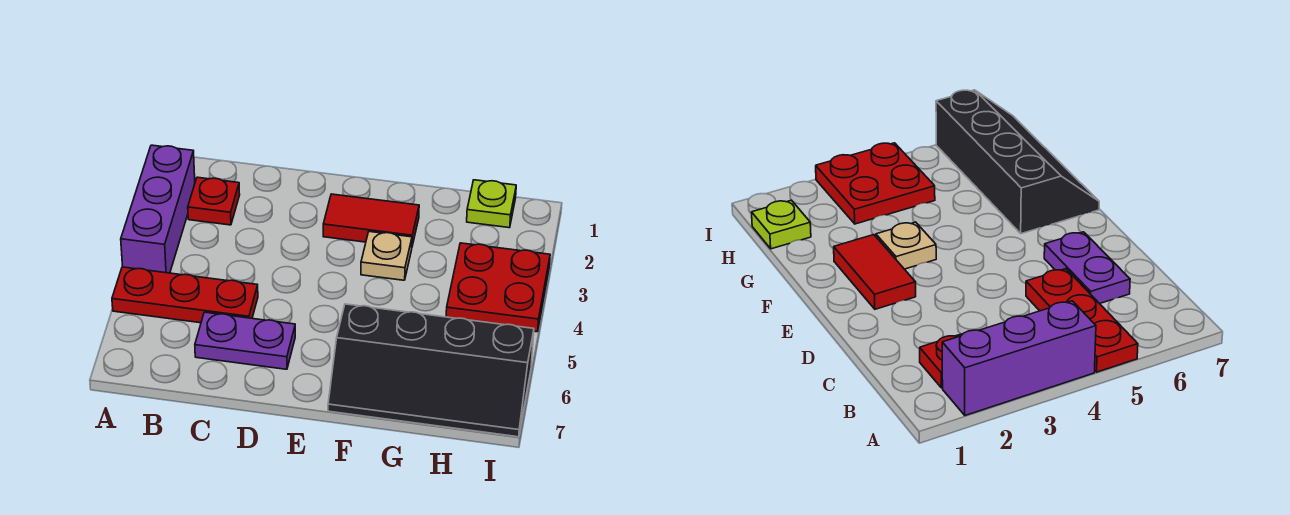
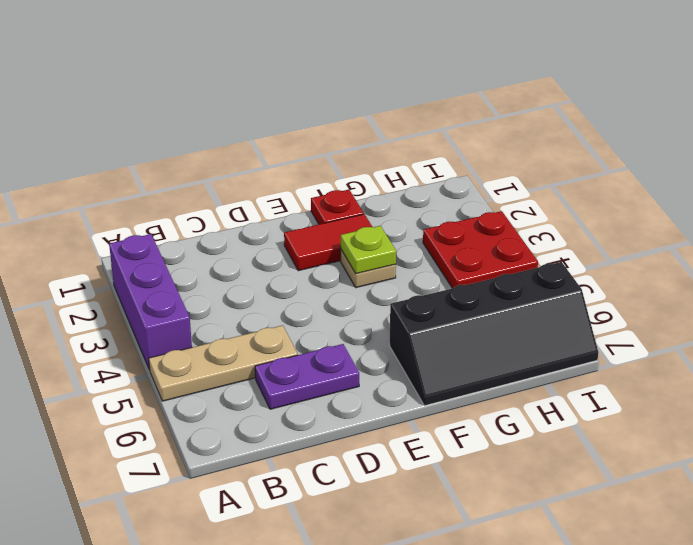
red plate A5:C5 level 1 -> tan plate A5:C5 level 1
red plate B2 level 1 -> red plate F1 level 1
lime plate H1 level 1 -> lime plate F3 level 2

